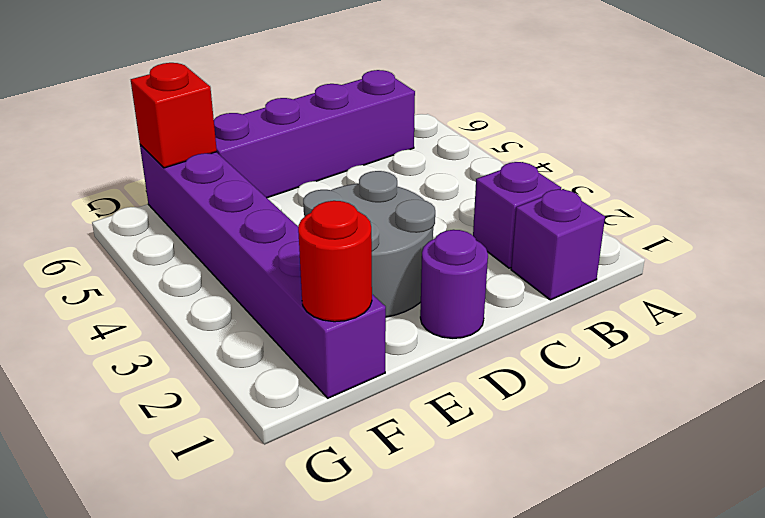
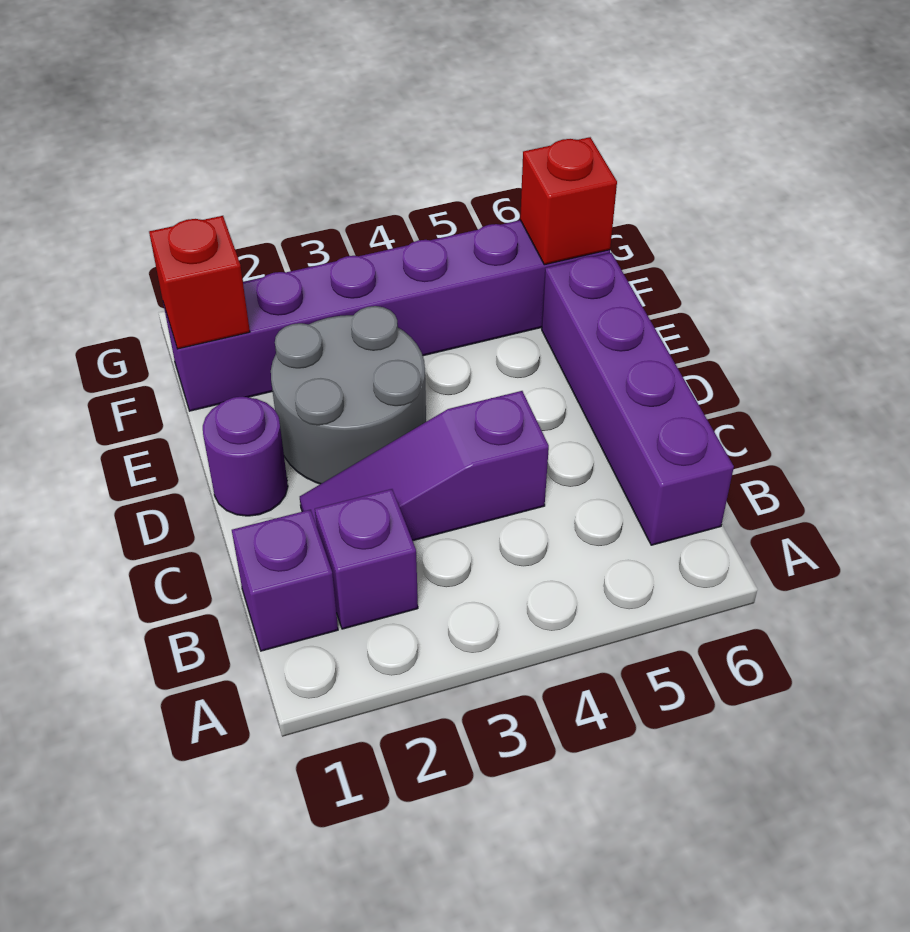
none -> purple slope C2:C4 level 1 top 4
red round brick F1 level 2 -> red brick F1 level 2

